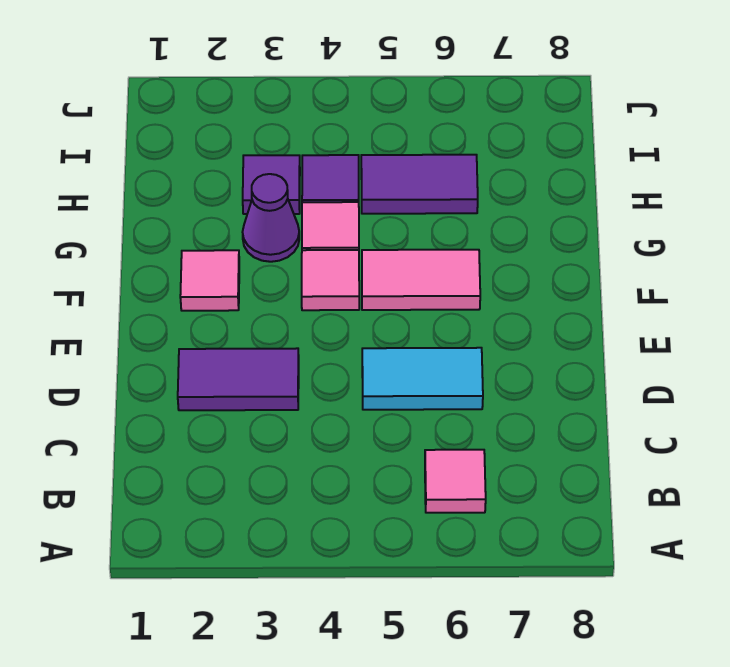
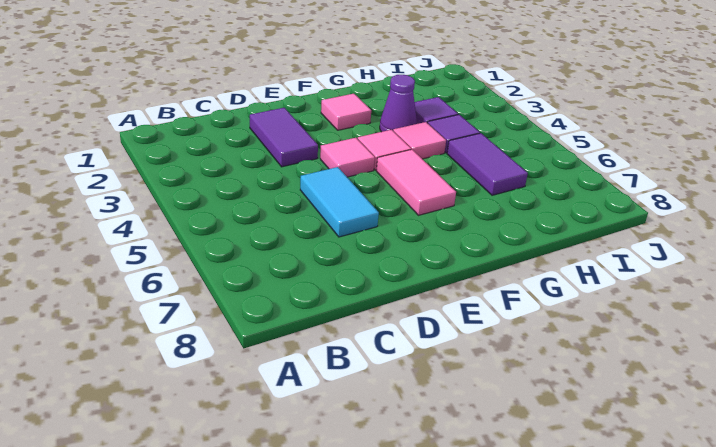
pink tile B6 level 1 -> pink tile E4 level 1

